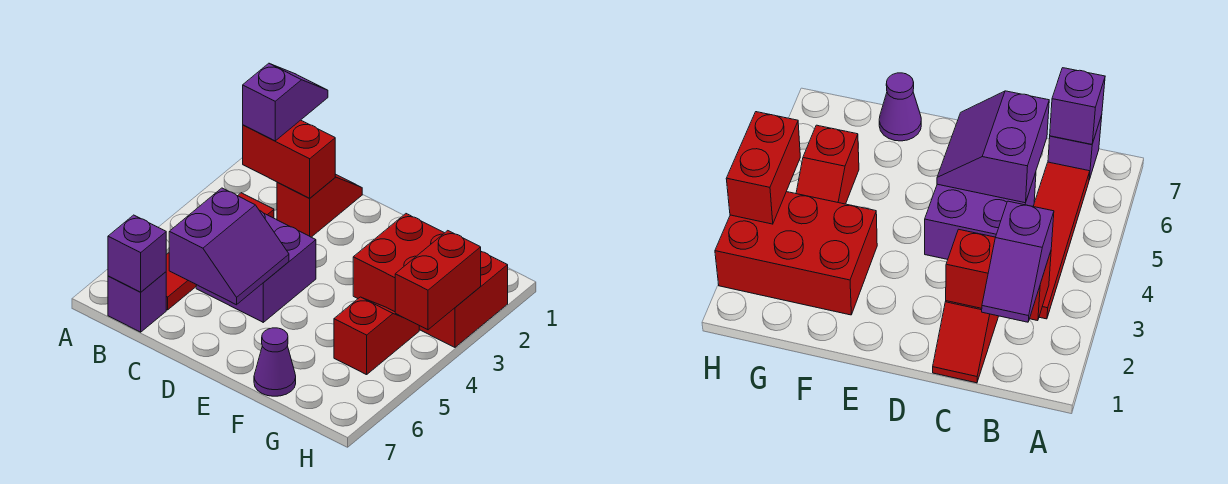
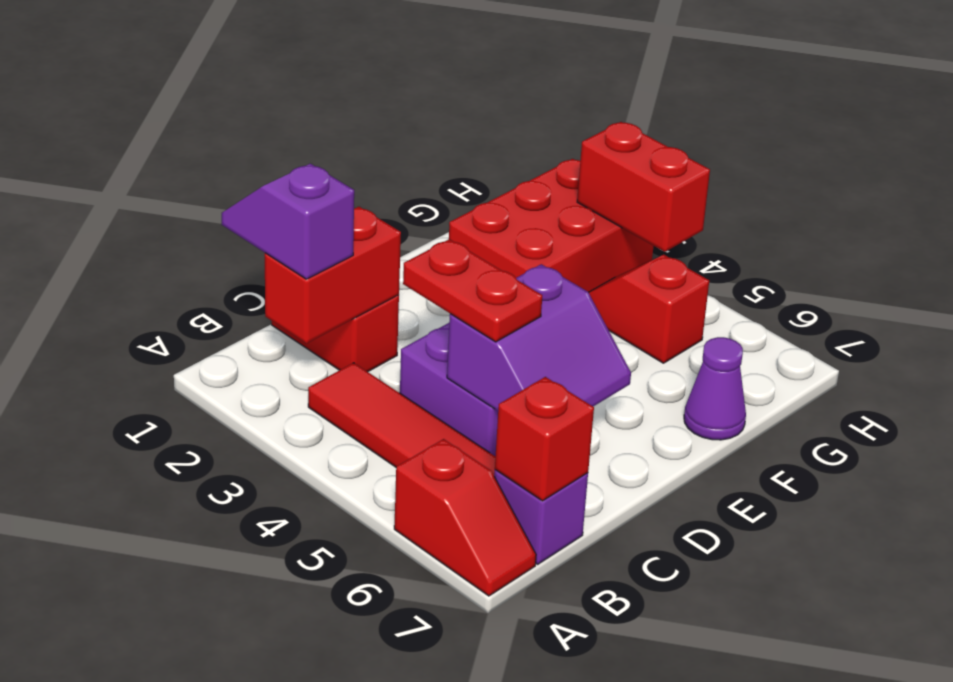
none -> red slope A6:A7 level 1 top 6
purple brick B7 level 2 -> red brick B7 level 2
none -> red plate C4:C5 level 3
purple slope C5:D6 level 2 top C -> purple slope C5:D6 level 2 top 5

